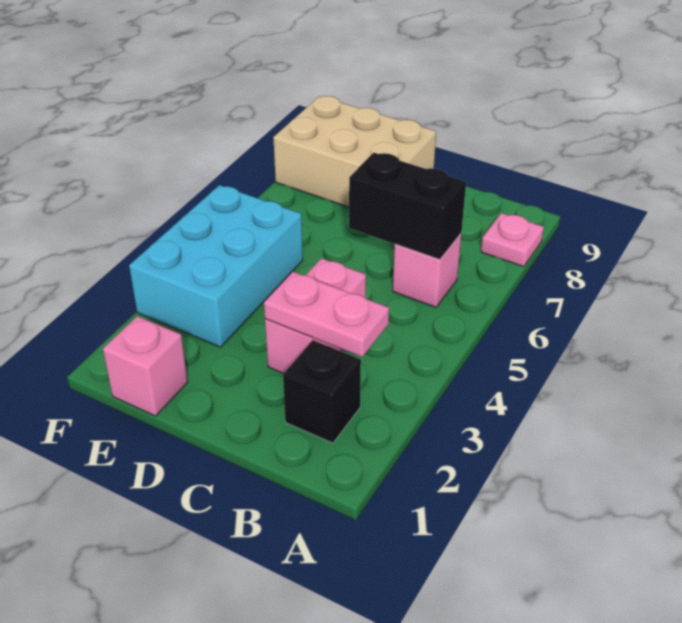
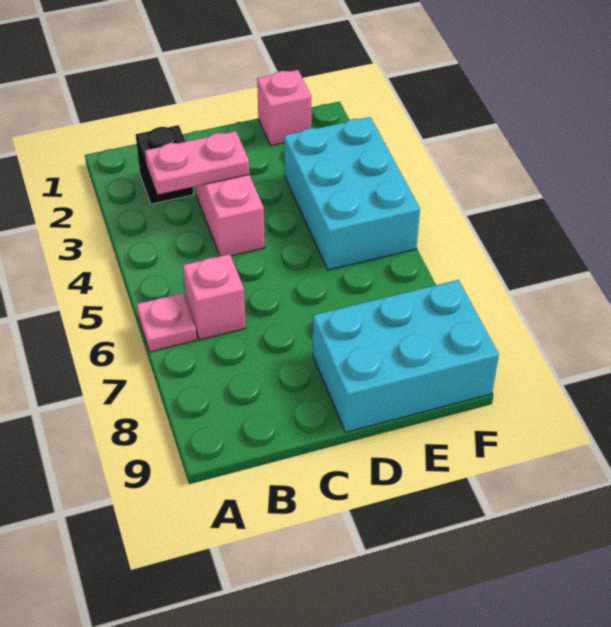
pink plate A8 level 1 -> pink plate A6 level 1
black brick B6:C6 level 2 -> none
tan brick D8:F9 level 1 -> cyan brick D8:F9 level 1

